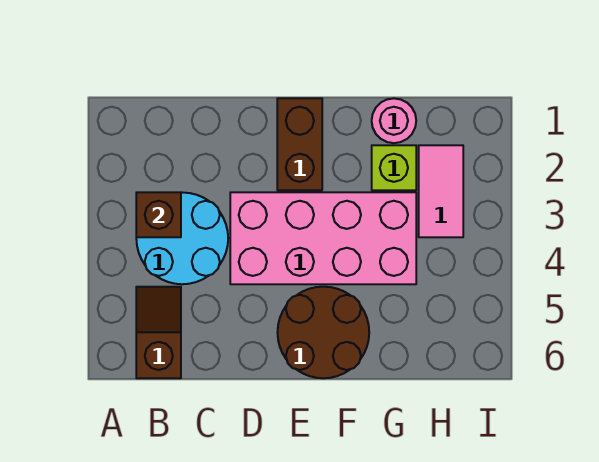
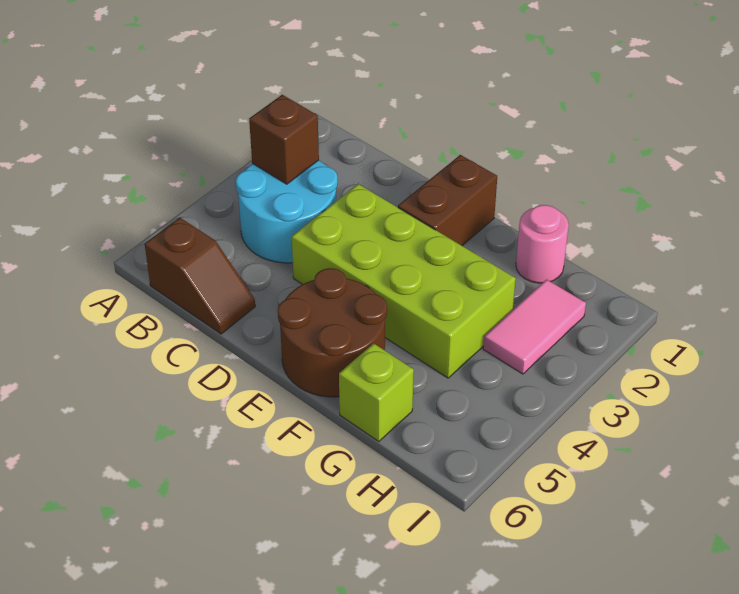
brown slope B5:B6 level 1 top 6 -> brown slope B6:C6 level 1 top B
pink brick D3:G4 level 1 -> lime brick D3:G4 level 1
lime brick G2 level 1 -> lime brick G6 level 1

